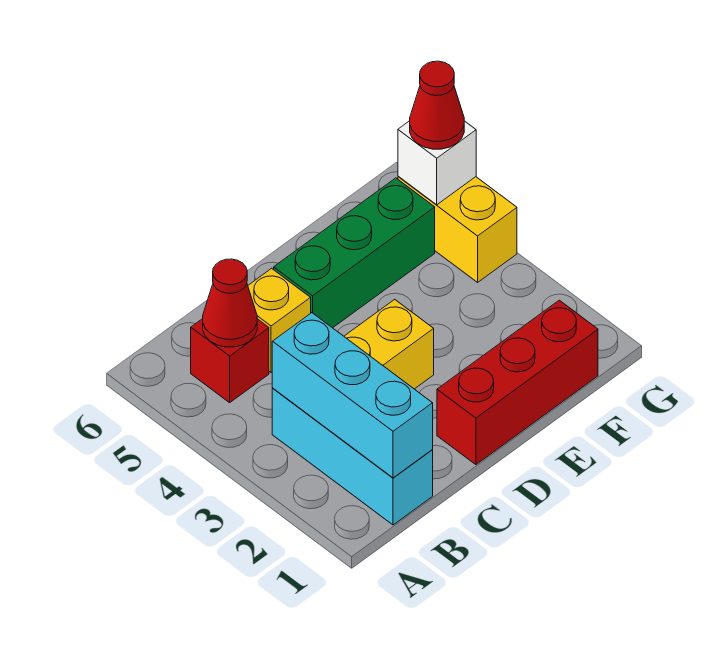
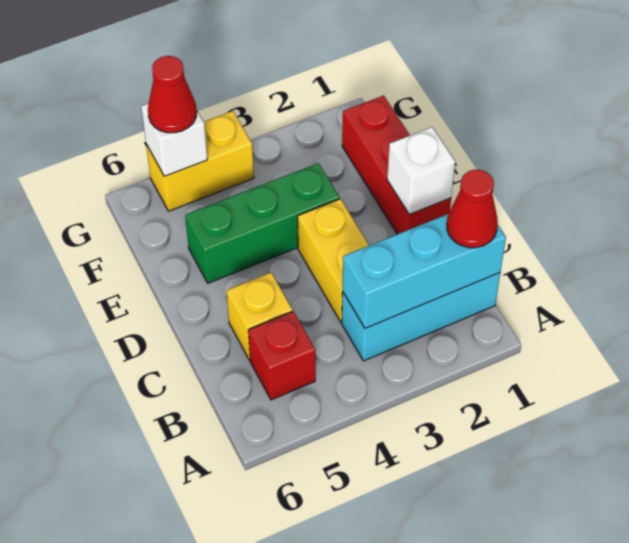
red cone B5 level 2 -> red cone B1 level 3
none -> white brick D1 level 2
green brick D5:F5 level 1 -> green brick E3:E5 level 1

